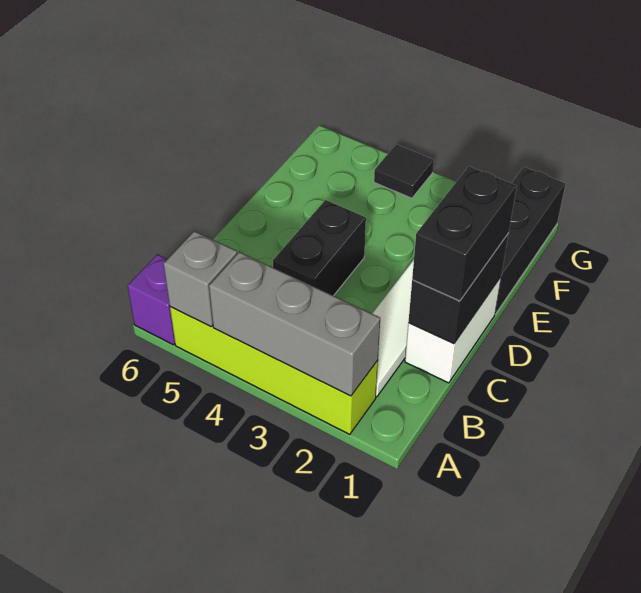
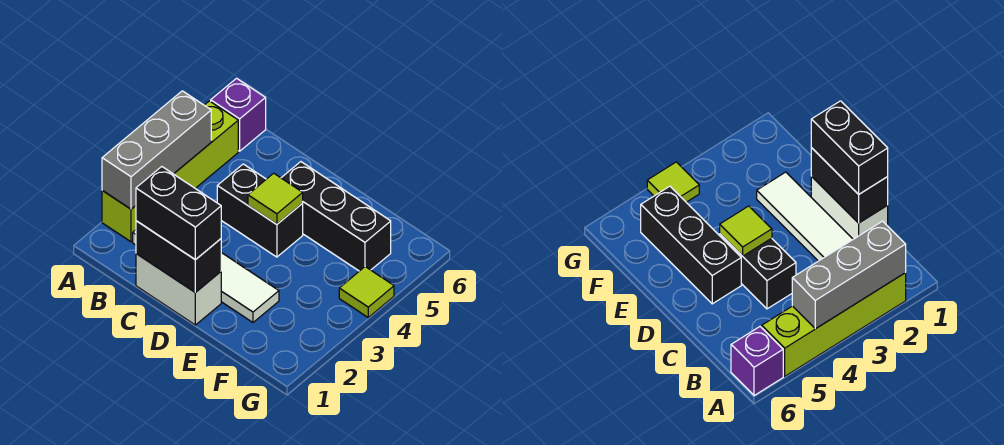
grey brick A5 level 2 -> none
none -> lime tile D4 level 2
black brick E1:G1 level 1 -> black brick D5:F5 level 1
black tile G4 level 1 -> lime tile G4 level 1

